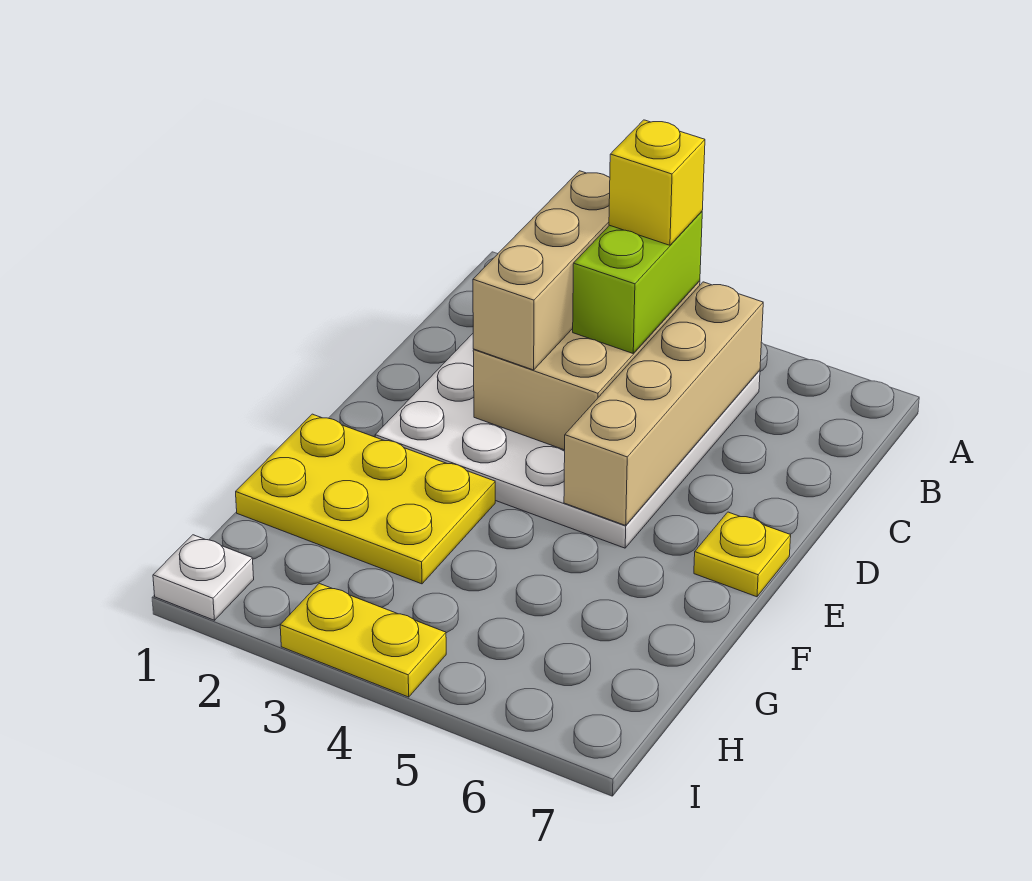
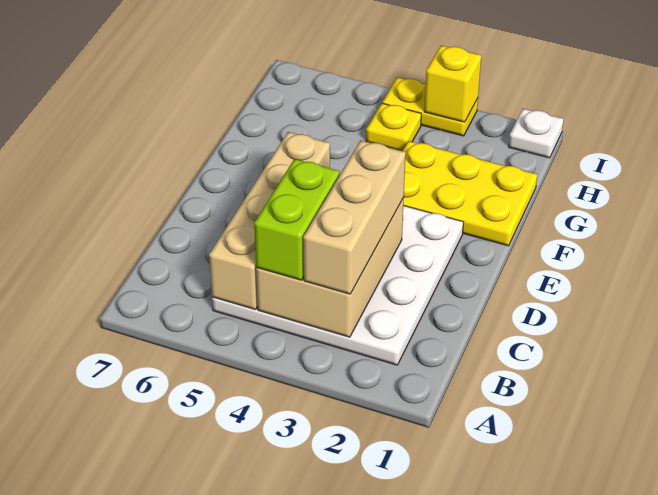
yellow brick B4 level 4 -> yellow brick I3 level 2
yellow plate E7 level 1 -> yellow plate H4 level 1

